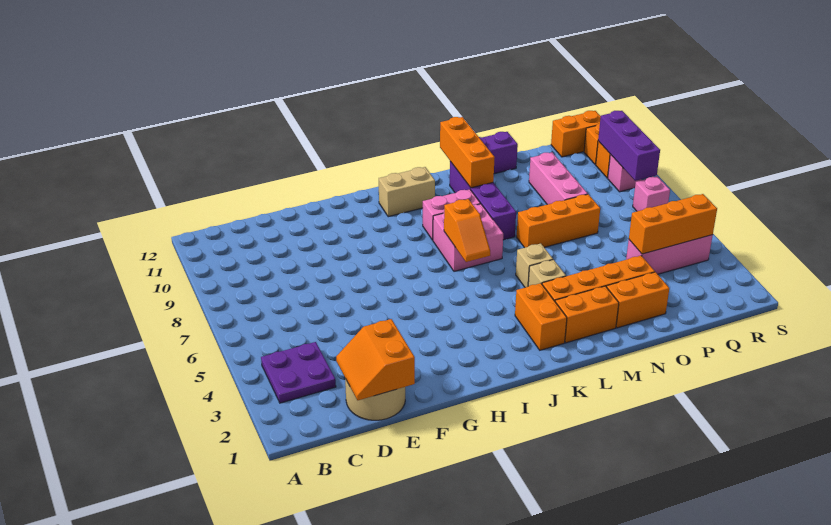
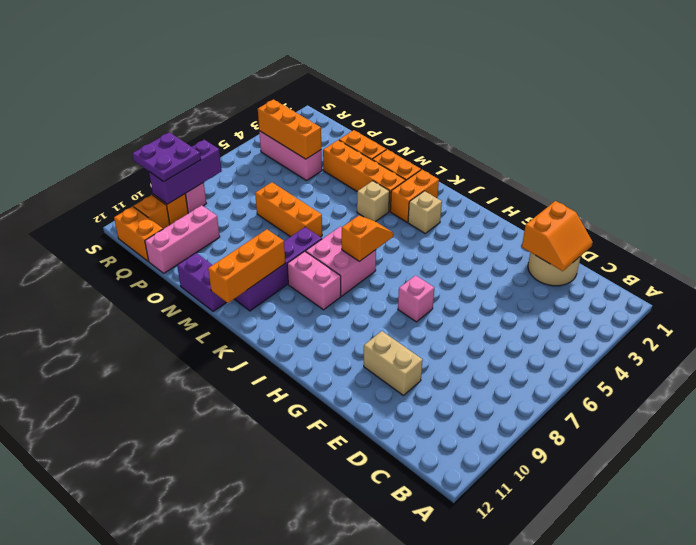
purple plate B3:C4 level 1 -> purple plate R9:S10 level 3
tan brick I11:J11 level 1 -> tan brick E10:F10 level 1
tan brick L5 level 1 -> tan brick J3 level 1
pink brick O8:O10 level 1 -> pink brick P10:P12 level 1
pink brick R7 level 1 -> pink brick G7 level 1

